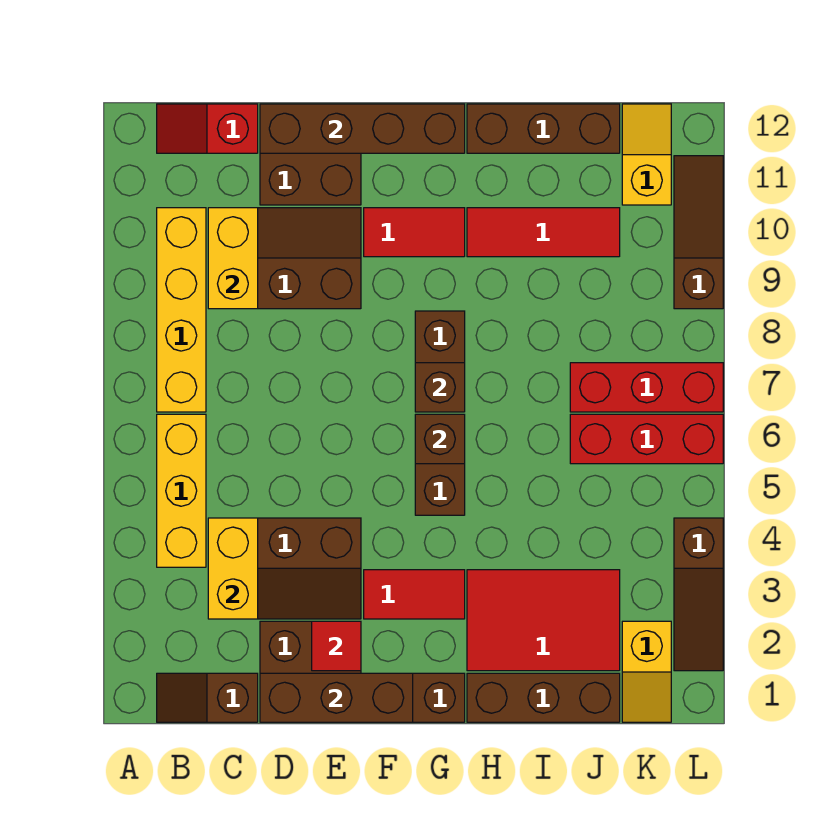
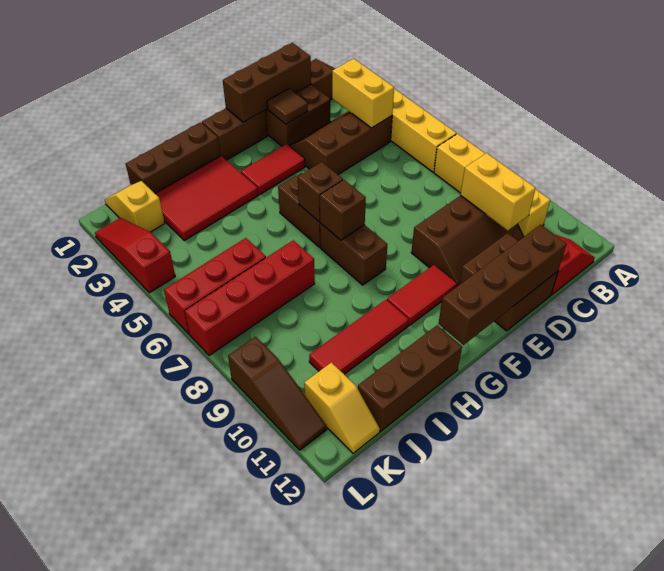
red tile E2 level 2 -> brown tile E2 level 2
red brick J7:L7 level 1 -> red brick I7:L7 level 1
brown slope L2:L4 level 1 top 4 -> red slope L2:L4 level 1 top 4

